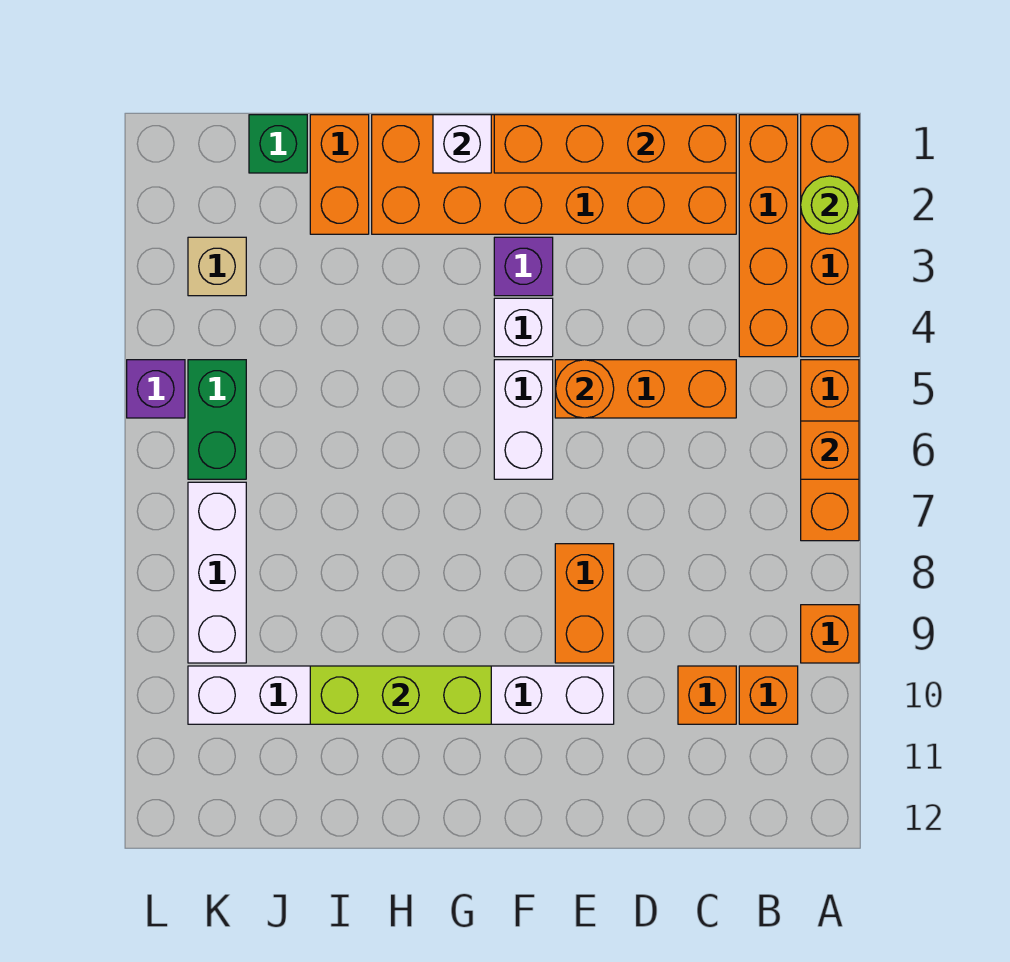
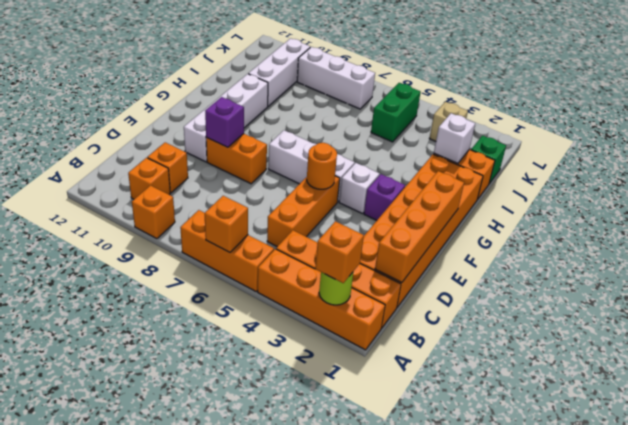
none -> orange brick A2 level 3
white brick F5:F6 level 1 -> white brick F5:F7 level 1
white brick G1 level 2 -> white brick I2 level 2
lime brick G10:I10 level 2 -> none
green brick K5:K6 level 1 -> green brick J5:K5 level 1
purple brick L5 level 1 -> purple brick E9 level 2

